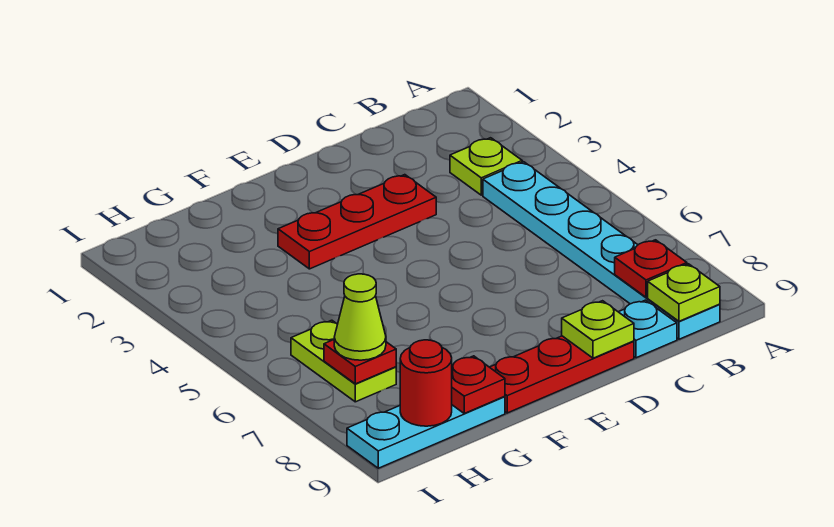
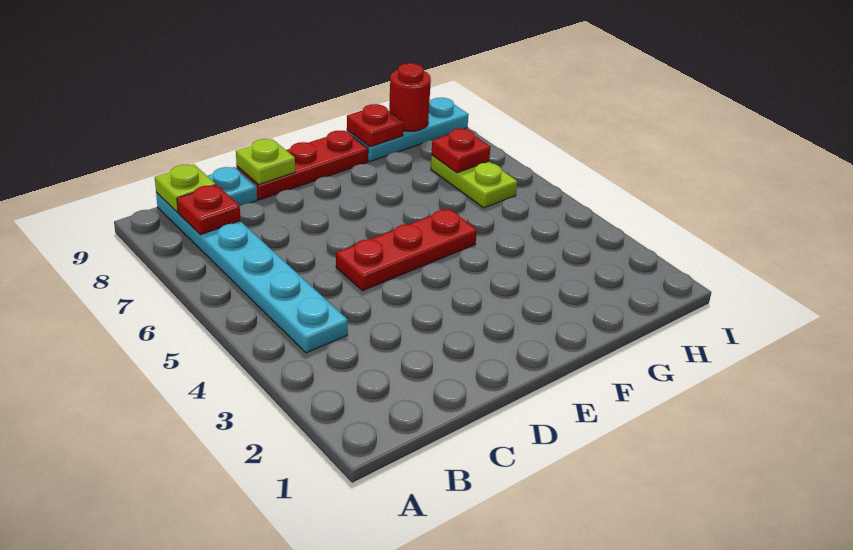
lime plate B3 level 1 -> none
red plate D3:F3 level 1 -> red plate D5:F5 level 1
lime cone H7 level 3 -> none

